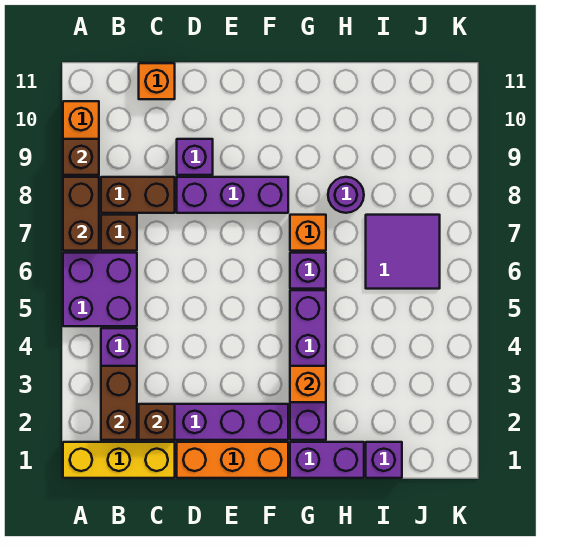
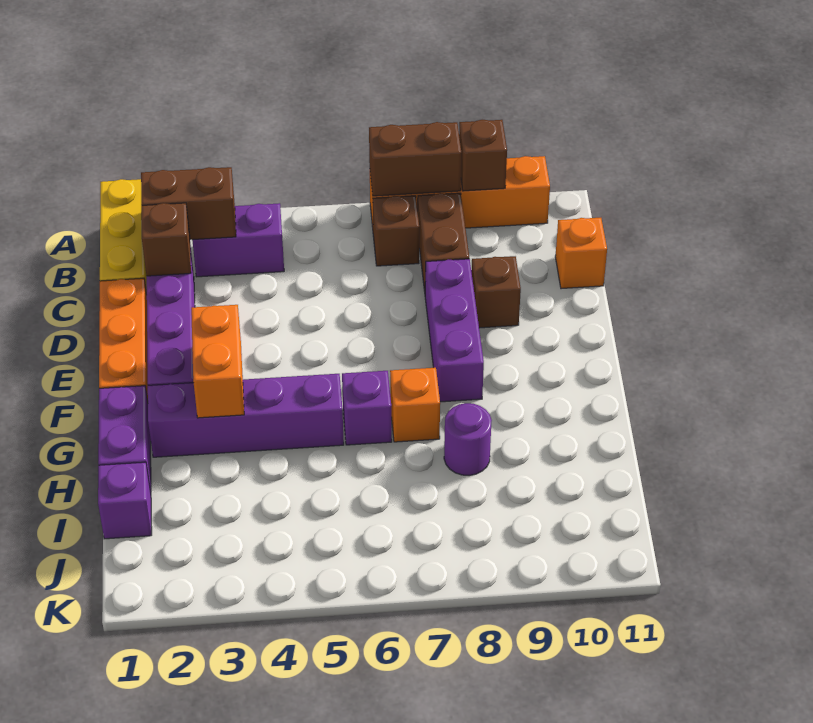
purple brick A5:B6 level 1 -> none
purple brick D9 level 1 -> brown brick D9 level 1
orange brick G3 level 2 -> orange brick F3:G3 level 2
purple tile I6:J7 level 1 -> none

